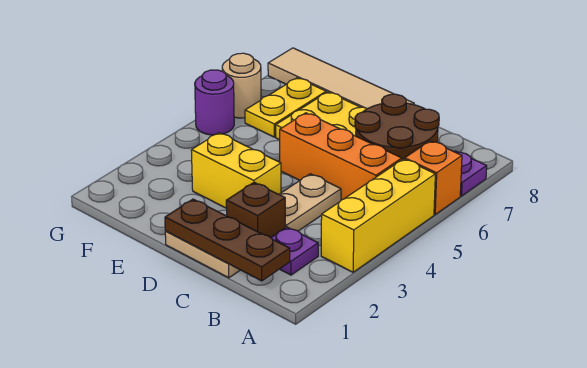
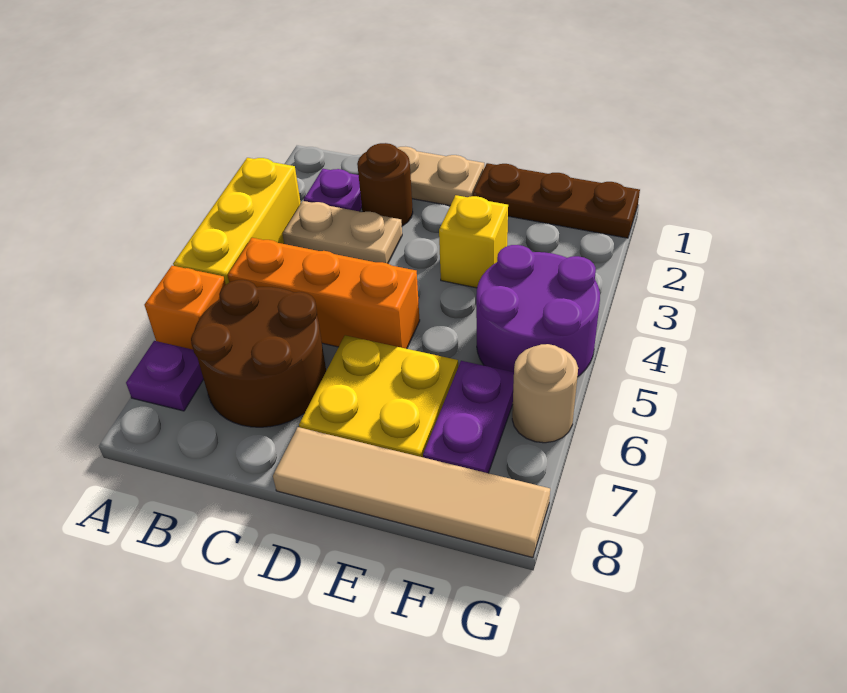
brown plate B1:D1 level 2 -> brown plate E1:G1 level 1
brown brick C2 level 1 -> brown round brick C2 level 1
tan plate C3:C4 level 1 -> tan plate B3:C3 level 1
yellow brick D3:E3 level 1 -> yellow brick E3 level 1
yellow plate F6:F7 level 1 -> purple plate F6:F7 level 1
purple round brick G5 level 1 -> purple round brick F4:G5 level 1

